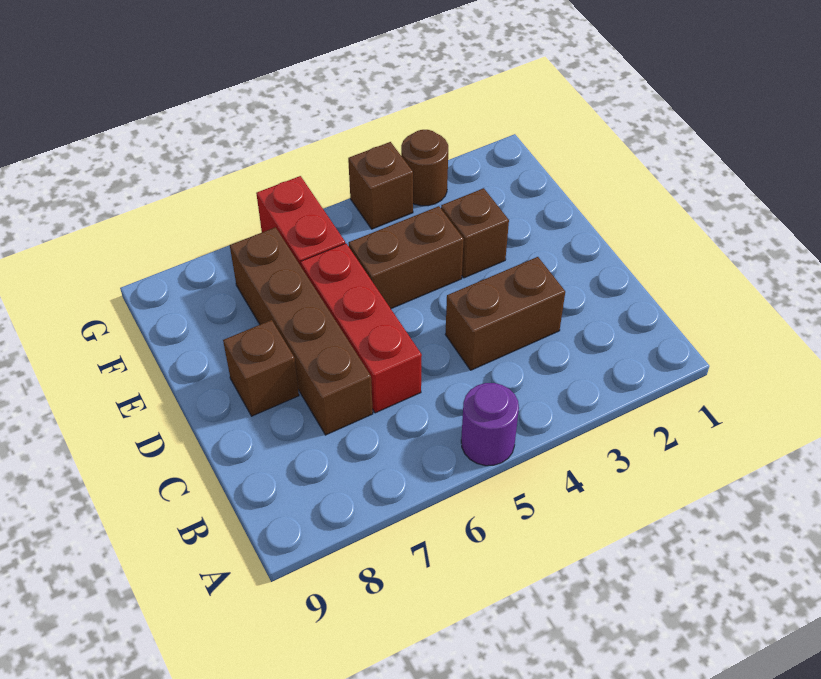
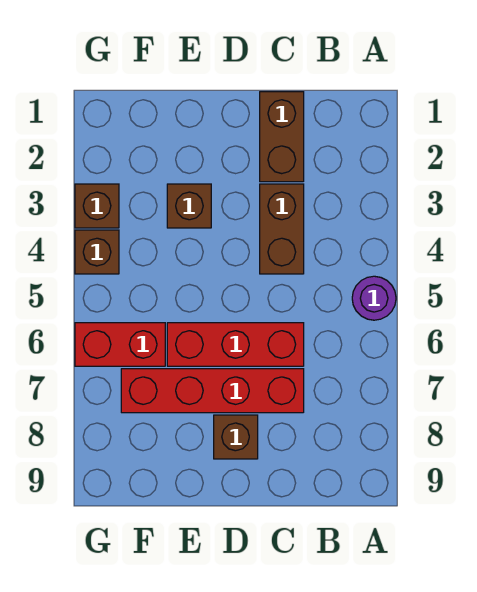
brown brick C7:F7 level 1 -> red brick C7:F7 level 1
brown brick E4:E5 level 1 -> brown brick C1:C2 level 1
brown round brick G3 level 1 -> brown brick G3 level 1

